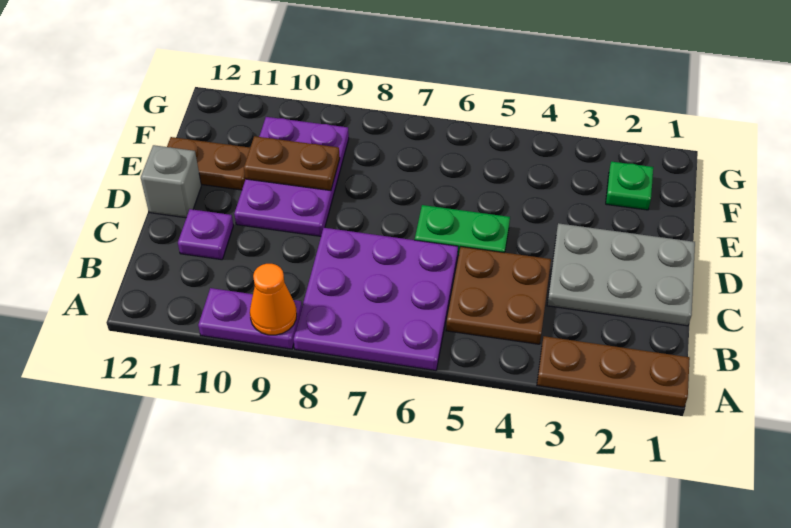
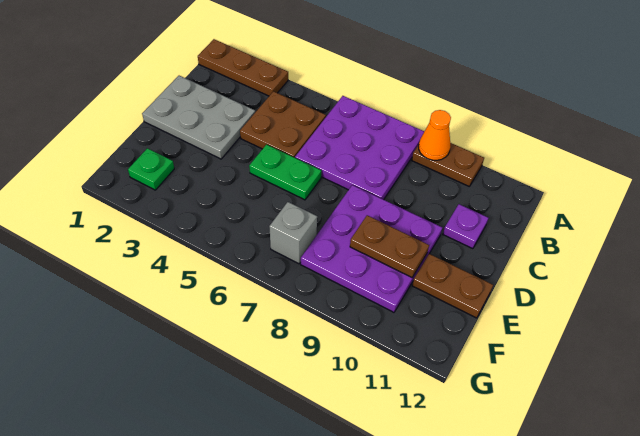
purple plate A9:A10 level 1 -> brown plate A9:A10 level 1
purple plate D9:F10 level 1 -> purple plate D8:F10 level 1
grey brick D12 level 1 -> grey brick F7 level 1

